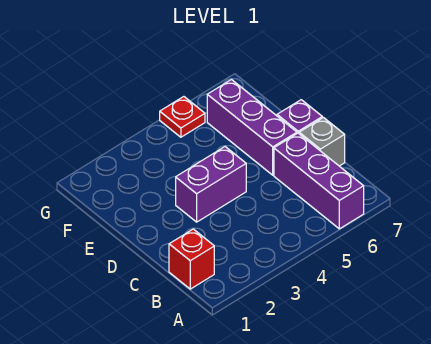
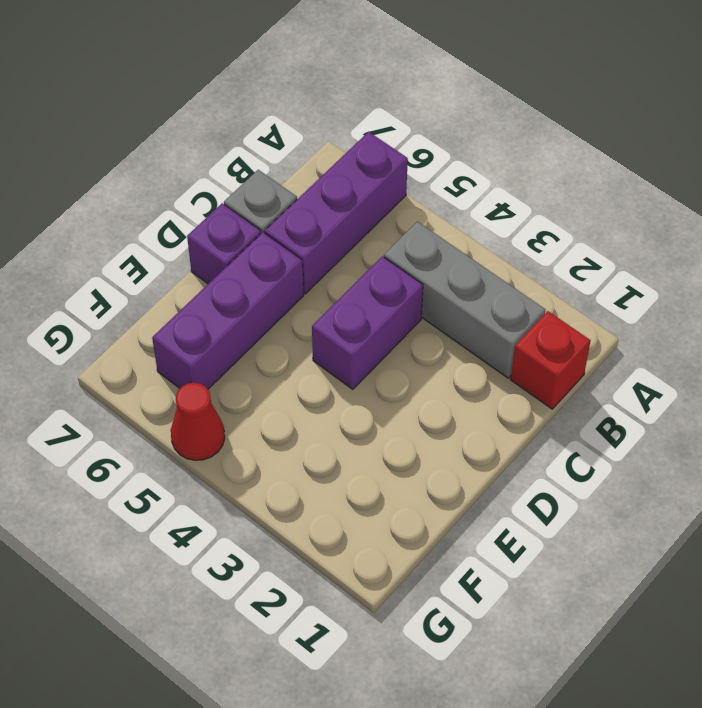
none -> grey brick B2:B4 level 1
purple brick D3:D4 level 1 -> purple brick C4:D4 level 1
red plate G5 level 1 -> red cone G5 level 1

